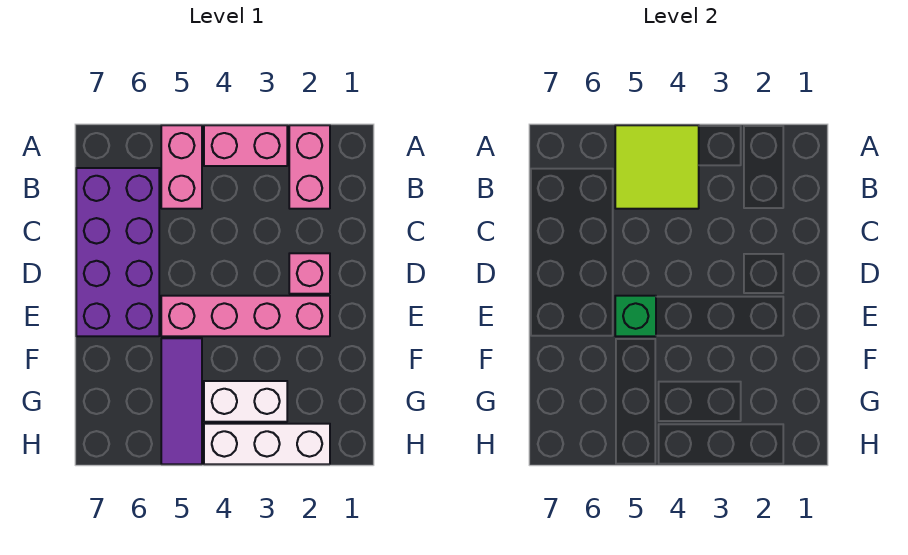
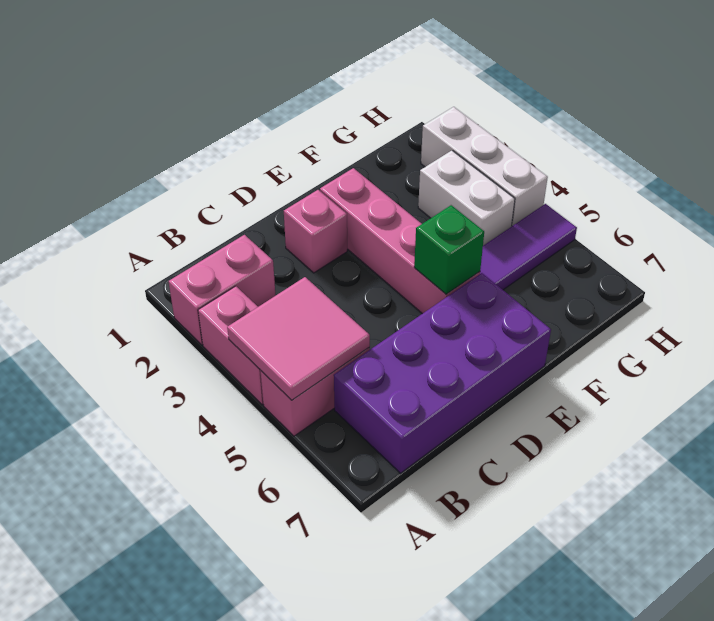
lime tile A4:B5 level 2 -> pink tile A4:B5 level 2

